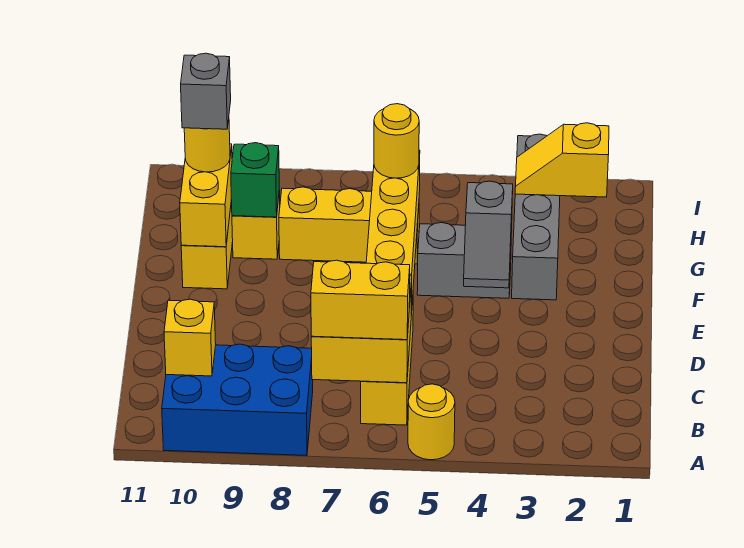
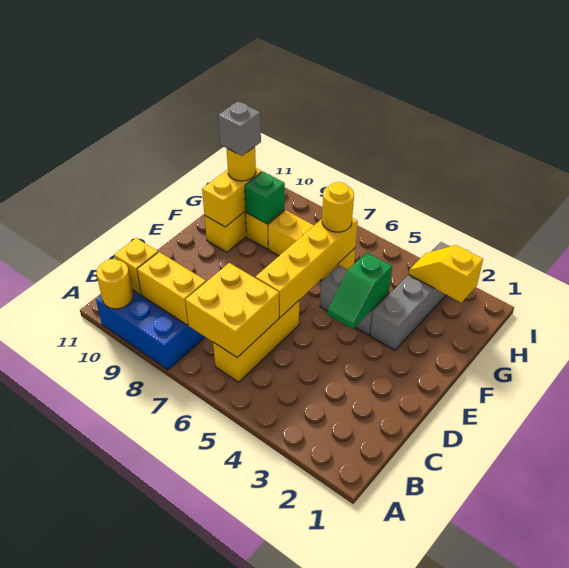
yellow round brick A5 level 1 -> yellow round brick A10 level 2
yellow brick B6:B7 level 3 -> yellow brick B8:B9 level 2
grey slope E4:F4 level 2 top F -> green slope E4:F4 level 2 top F

